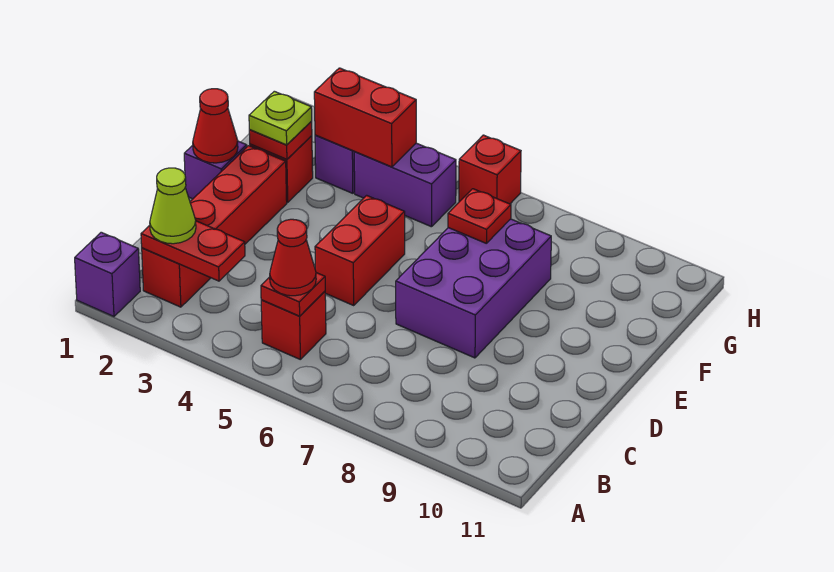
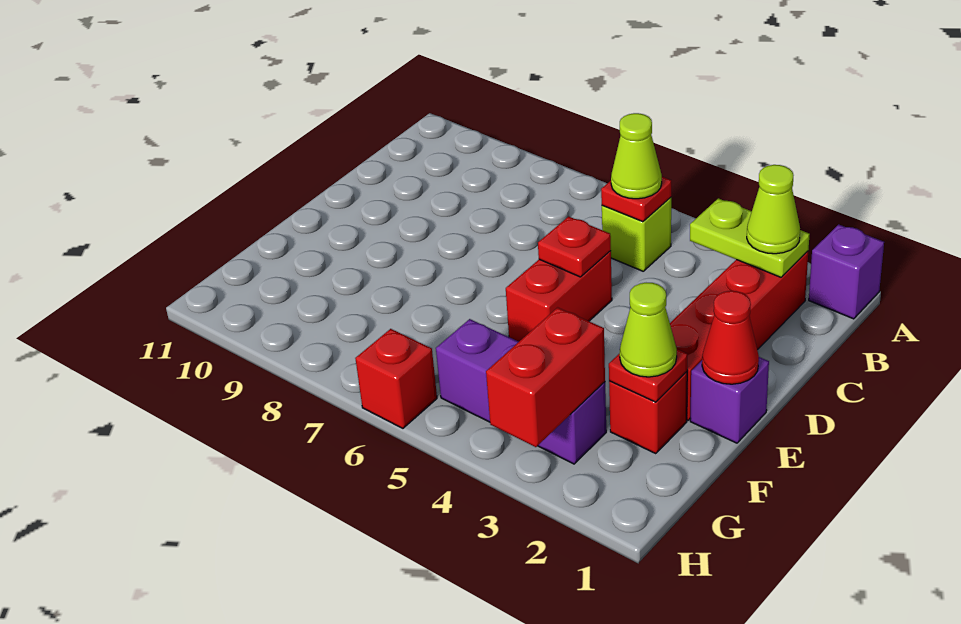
red plate B2:B3 level 2 -> lime plate B2:B3 level 2
red brick B5 level 1 -> lime brick B5 level 1
red cone B5 level 3 -> lime cone B5 level 3
purple brick D7:F8 level 1 -> none
lime plate F2 level 3 -> lime cone F2 level 3
red plate F7 level 2 -> red plate D5 level 2
red brick G3:G4 level 2 -> red brick G3:H3 level 2

